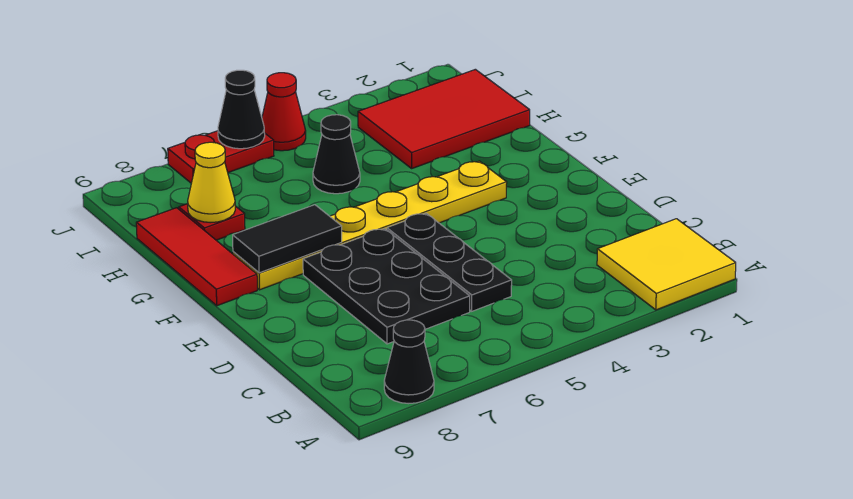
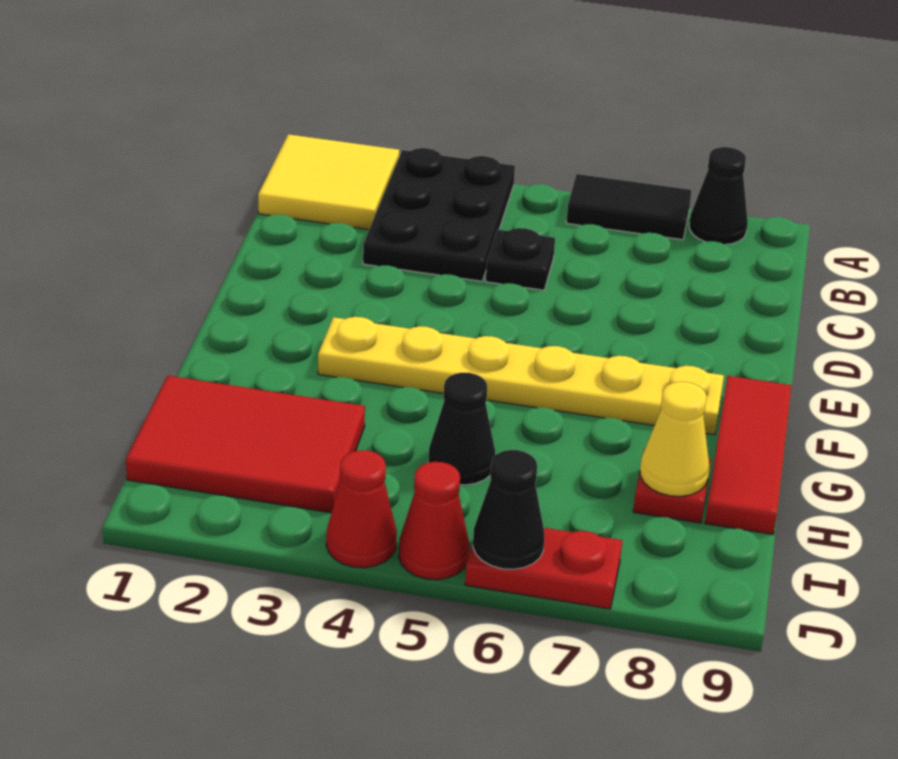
black plate C5:E5 level 1 -> black plate C5 level 1
black plate C6:E7 level 1 -> black plate A3:C4 level 1
black tile F7:F8 level 2 -> black tile A6:A7 level 1
none -> red cone J4 level 1

